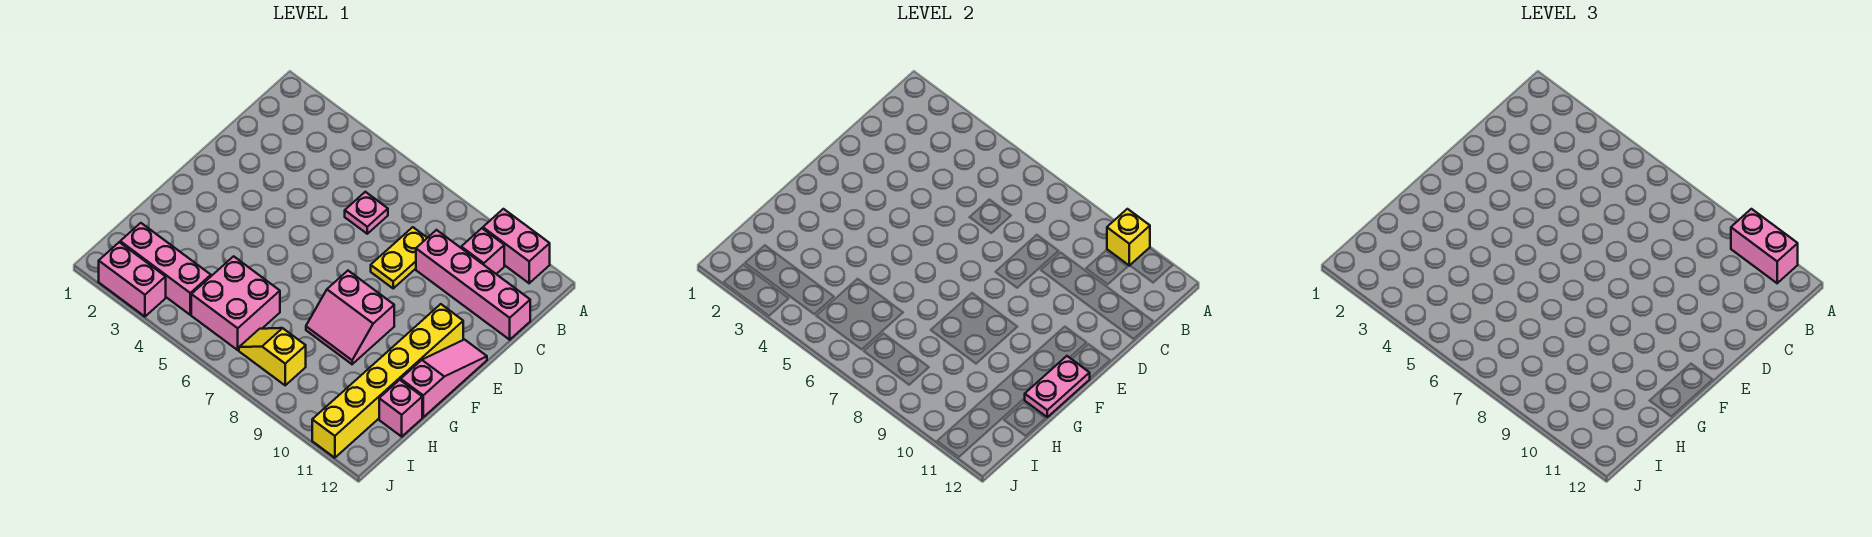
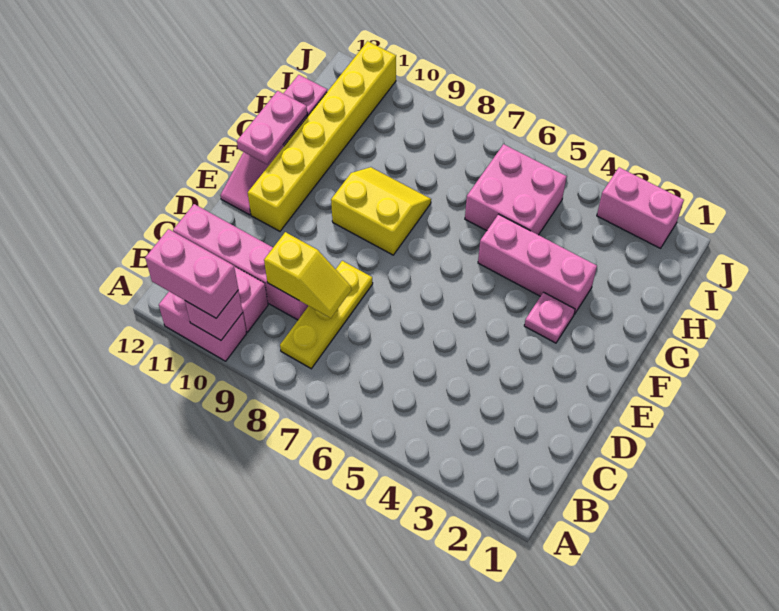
yellow brick A10 level 2 -> pink brick A10 level 2
pink plate C6 level 1 -> pink plate F3 level 1
yellow plate C8:D8 level 1 -> yellow plate B8:D8 level 1
pink slope F8:G9 level 1 top F -> yellow slope F8:G9 level 1 top F
pink brick I2:I4 level 1 -> pink brick G3:G5 level 1
yellow slope I7:I8 level 1 top 8 -> yellow slope C8:C9 level 2 top 9

